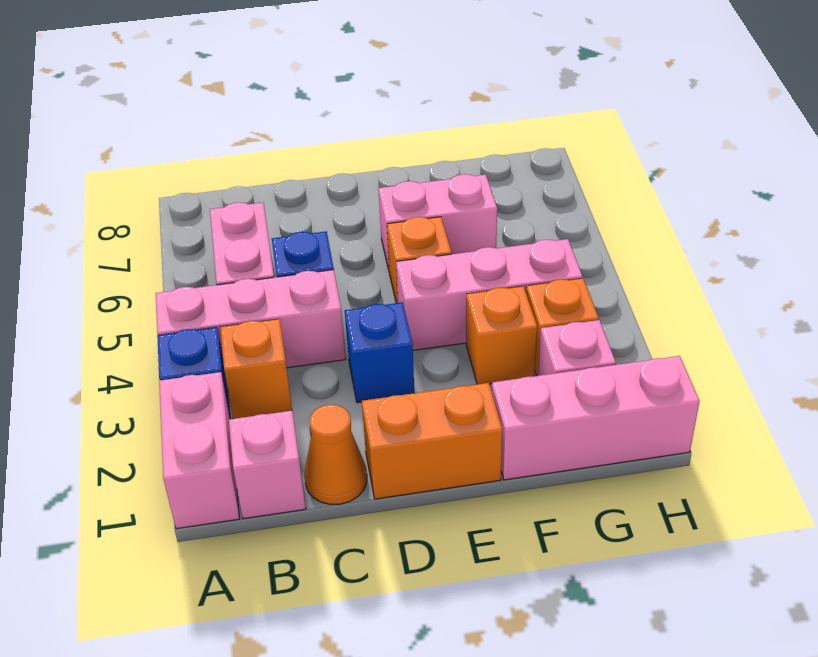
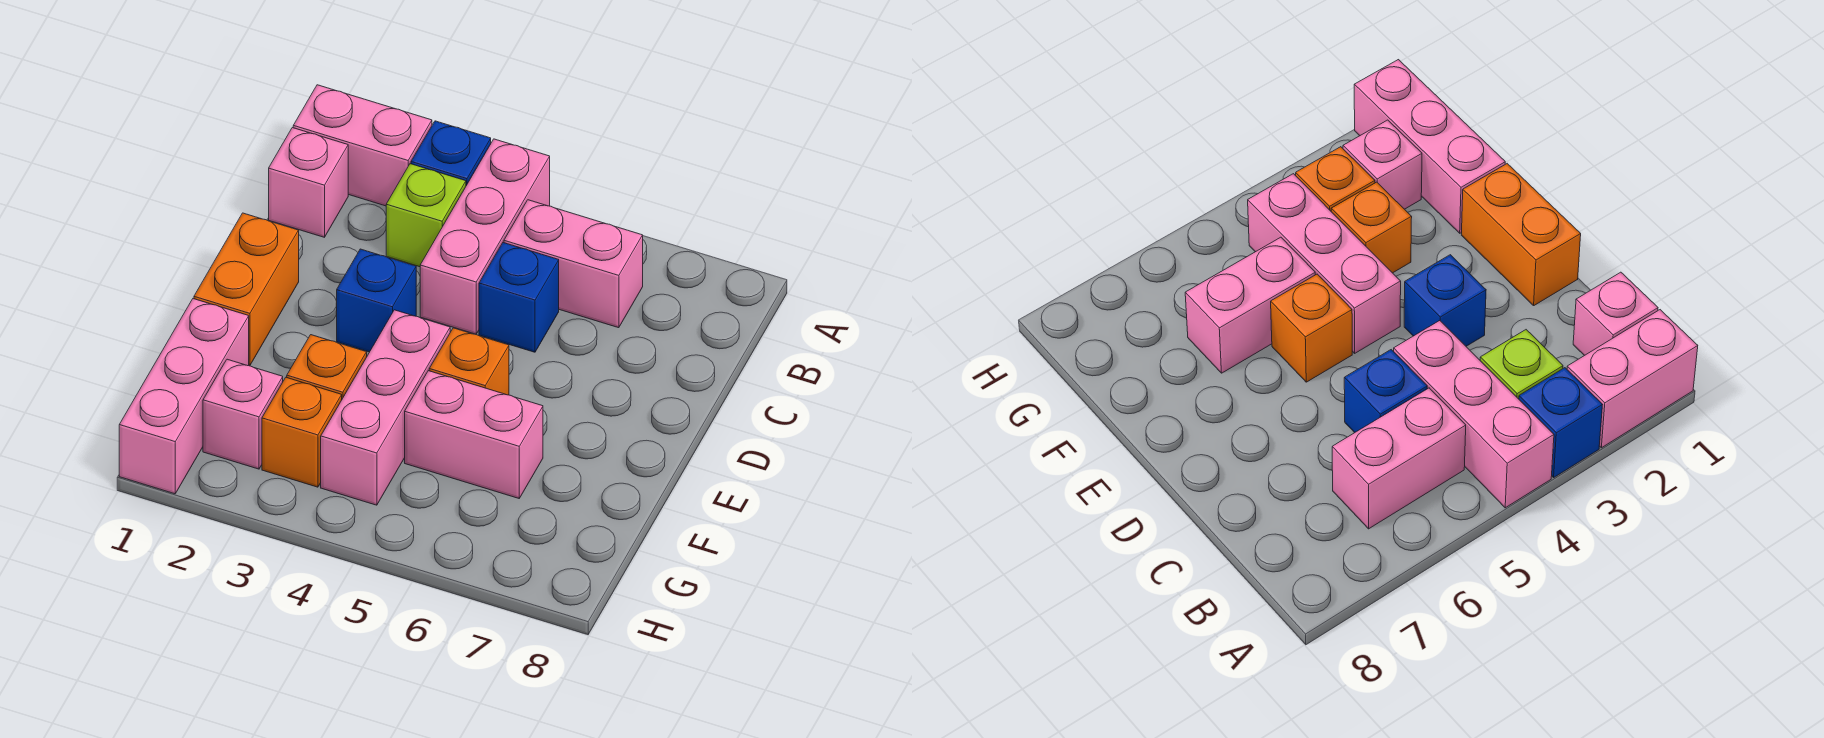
orange brick B3 level 1 -> lime brick B3 level 1
orange cone C1 level 1 -> none
pink brick E6:F6 level 1 -> pink brick F5:F6 level 1

